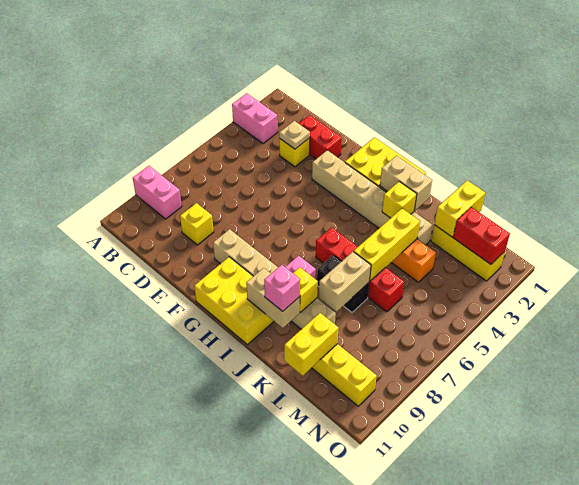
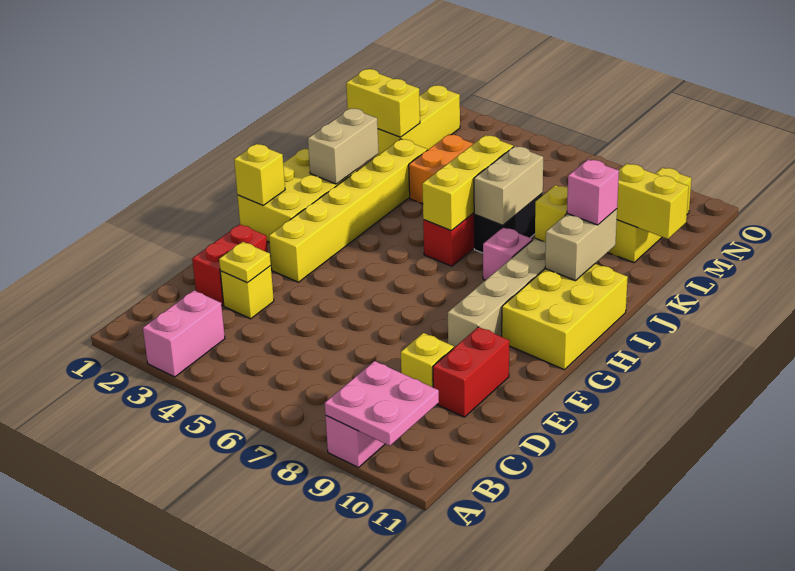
none -> pink plate A9:B10 level 2
tan plate D3 level 2 -> yellow plate D3 level 2
tan brick F3:K3 level 1 -> yellow brick F3:K3 level 1
yellow brick J3 level 2 -> yellow brick G1 level 2
yellow brick K4:K6 level 2 -> yellow brick I6:K6 level 2
tan brick K7:K8 level 2 -> tan brick J7:K7 level 2
red brick M2:N2 level 2 -> red brick D10:E10 level 1

